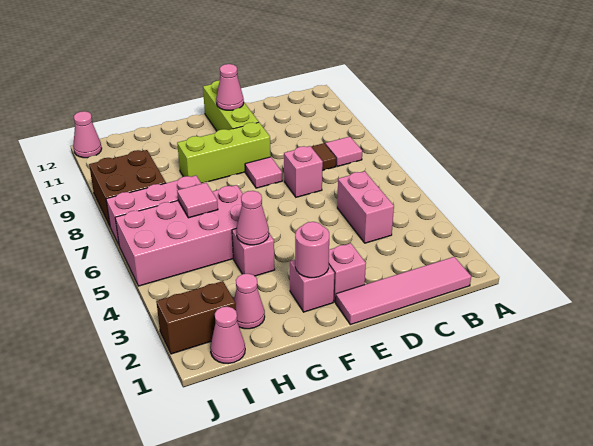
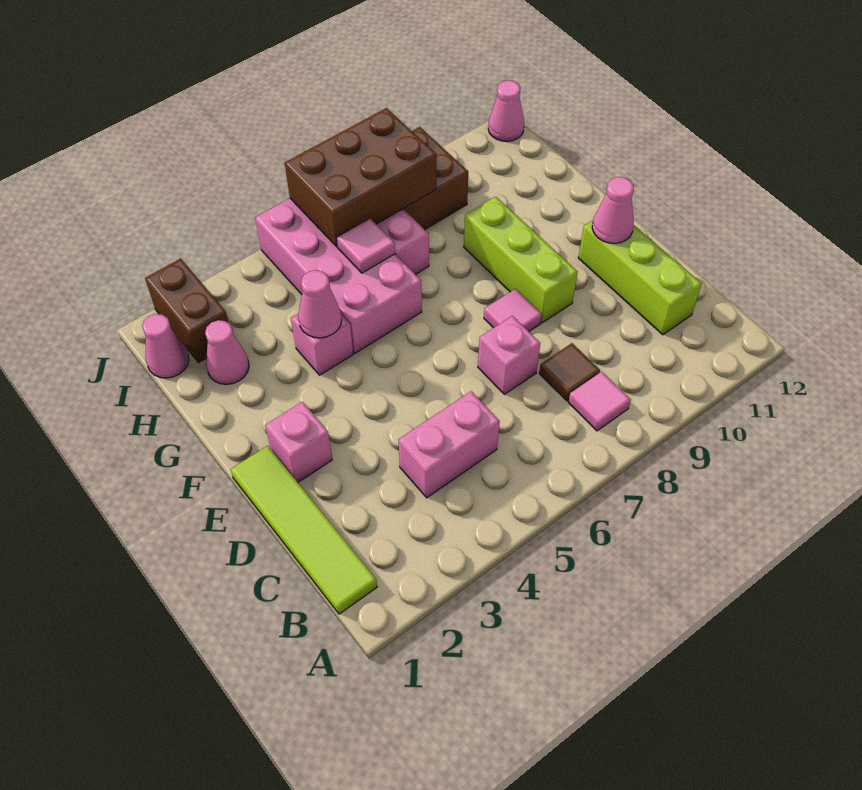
pink tile B1:E1 level 1 -> lime tile B1:E1 level 1
lime brick E10:E12 level 1 -> lime brick C11:E11 level 1
pink brick F2 level 1 -> none
pink round brick F2 level 2 -> none
none -> brown brick I6:J8 level 2

